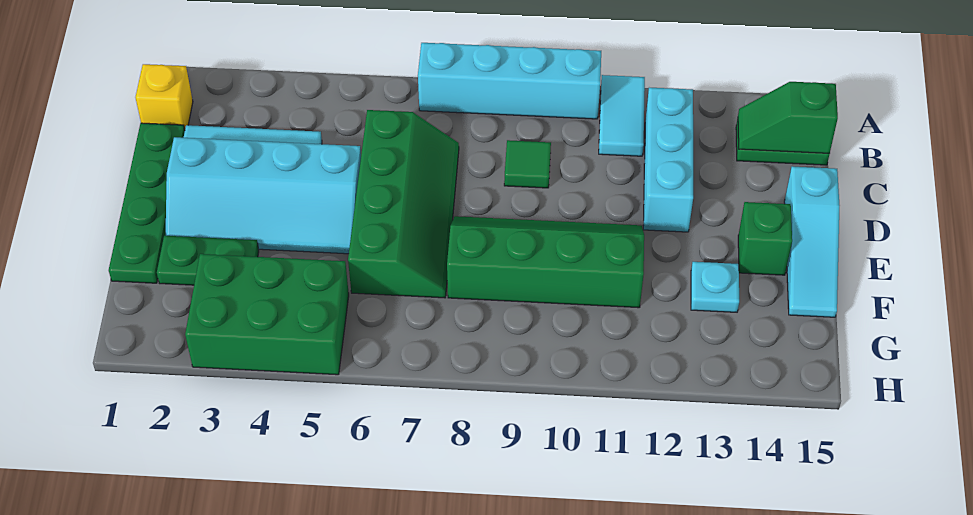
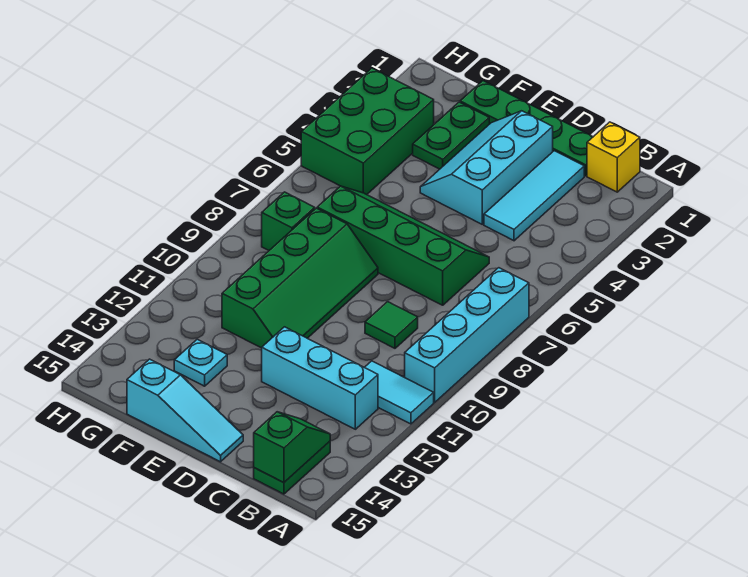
green slope C6:F7 level 1 top 6 -> green slope C6:F7 level 1 top 7
cyan slope D2:E5 level 1 top D -> cyan slope D2:E4 level 1 top D
cyan slope D15:F15 level 1 top D -> cyan slope D15:F15 level 1 top F
green brick E14 level 1 -> green brick G8 level 1

